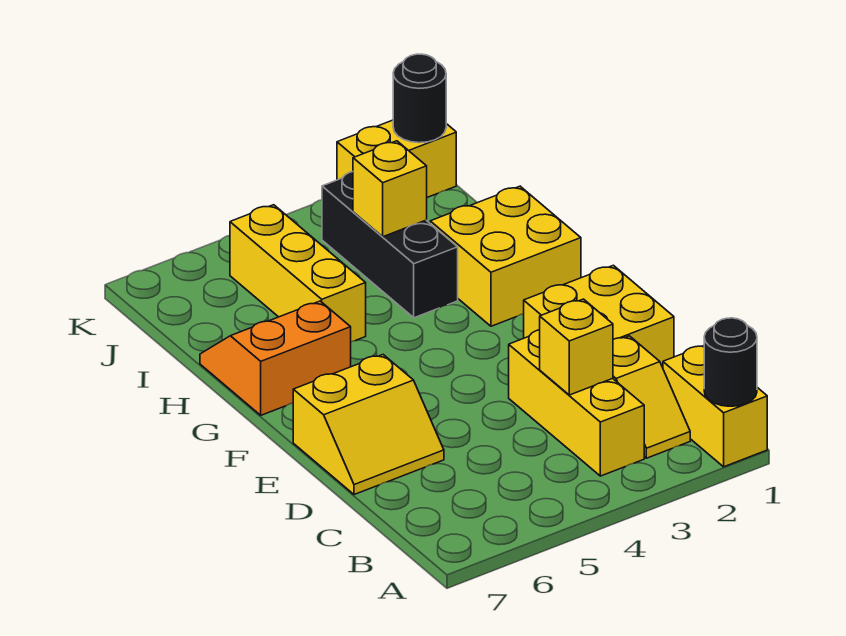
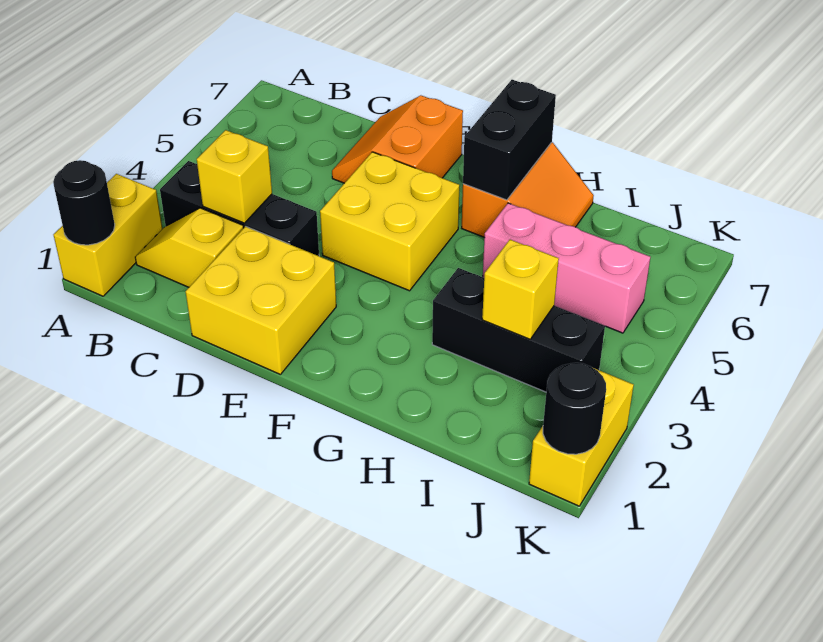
yellow brick A1:B1 level 1 -> yellow brick A1:A2 level 1
yellow brick B3:D3 level 1 -> black brick B3:D3 level 1
yellow slope D6:E7 level 1 top E -> orange slope D6:E7 level 1 top E
yellow brick G1:H2 level 1 -> yellow brick E4:F5 level 1
none -> black brick G6:G7 level 2
yellow brick H5:J5 level 1 -> pink brick H5:J5 level 1

